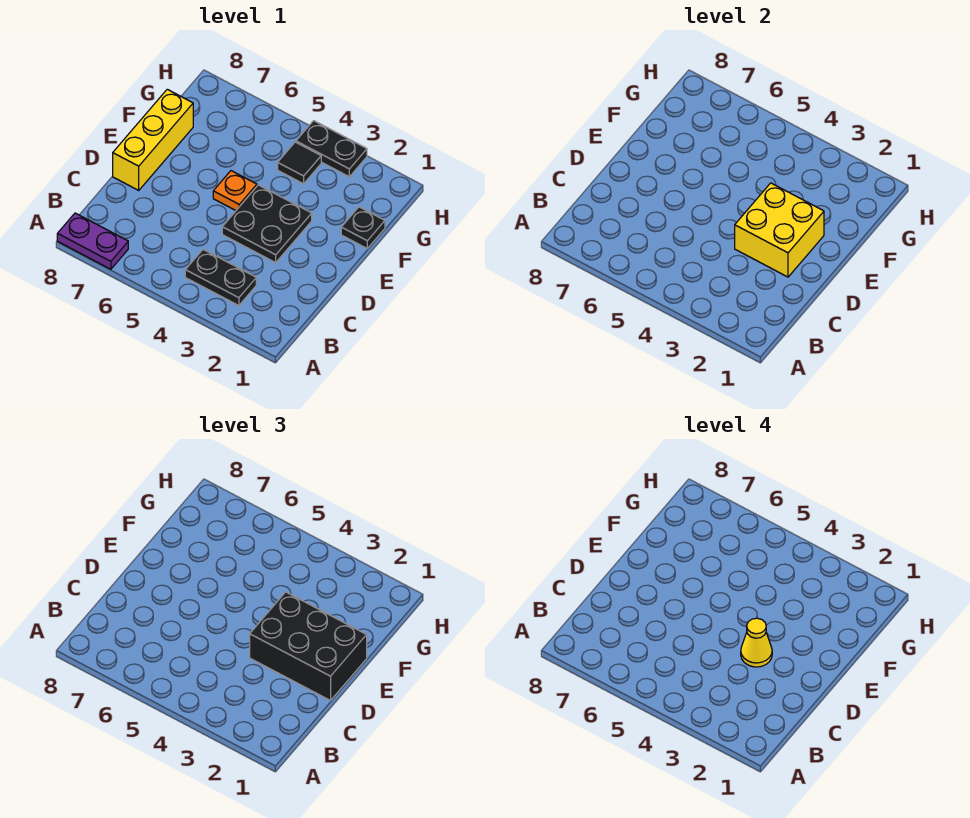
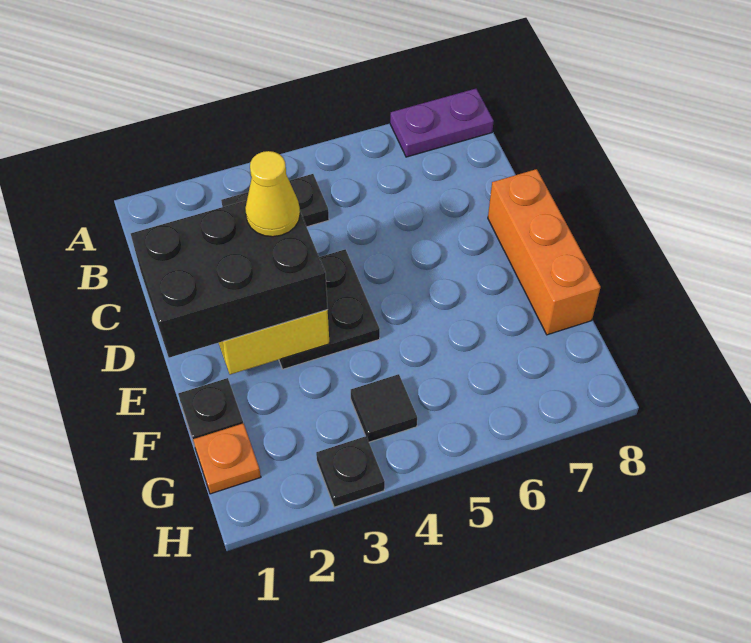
yellow brick D8:F8 level 1 -> orange brick D8:F8 level 1
orange plate E5 level 1 -> orange plate G1 level 1
black plate H3:H4 level 1 -> black plate H3 level 1

